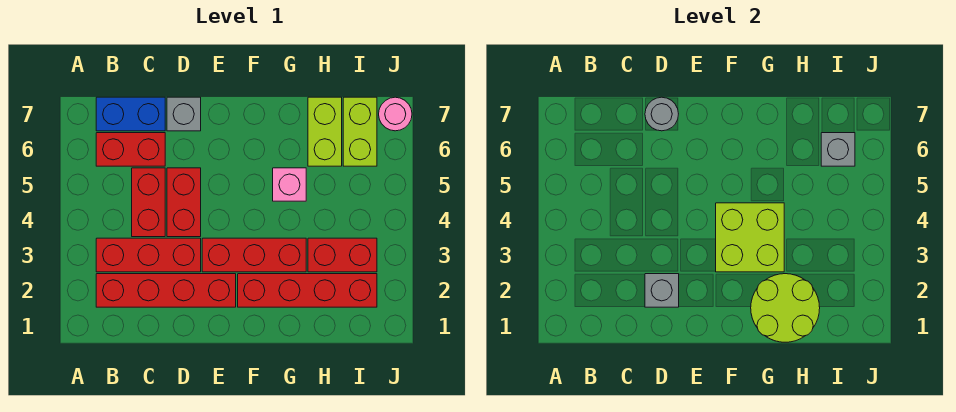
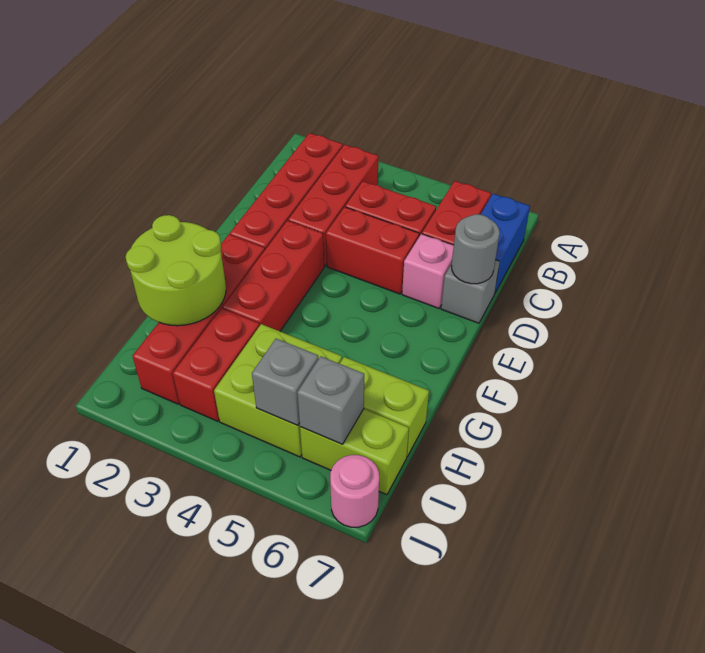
grey brick D2 level 2 -> grey brick I5 level 2
lime brick F3:G4 level 2 -> lime brick H4:I5 level 1
pink brick G5 level 1 -> pink brick D6 level 1

